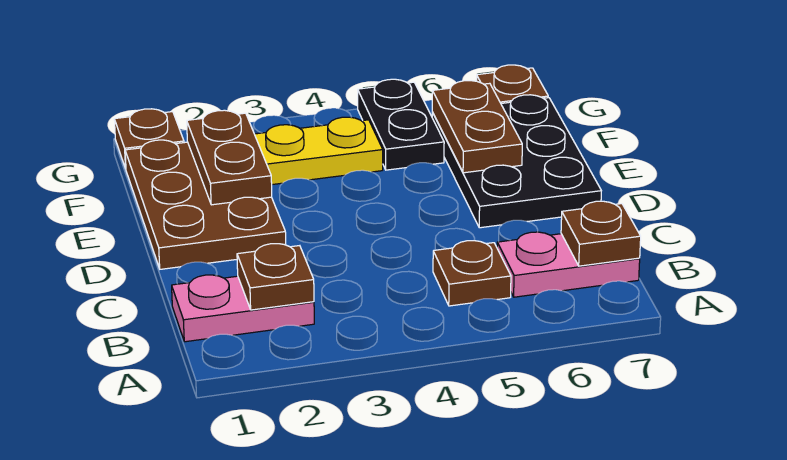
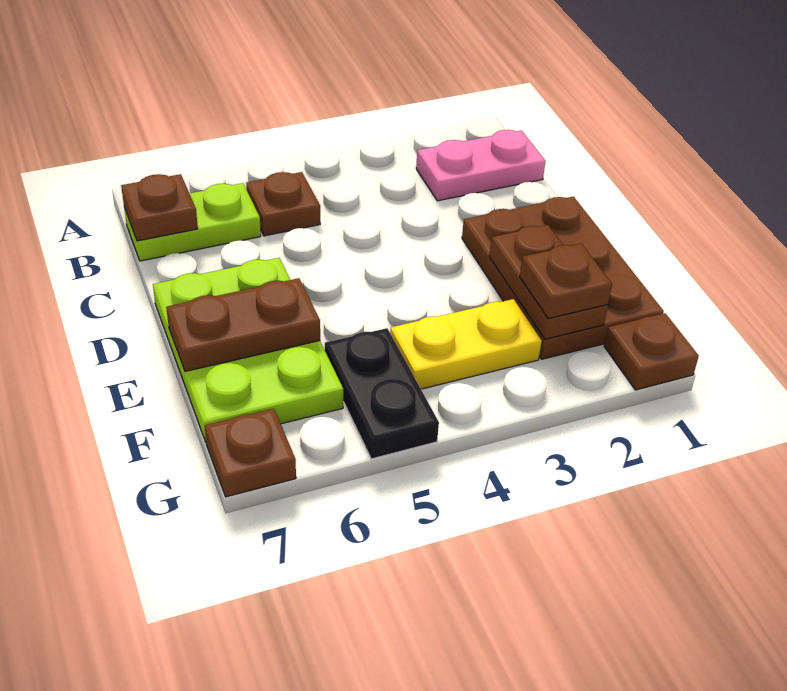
brown plate B2 level 2 -> brown plate F2 level 3
pink plate B6:B7 level 1 -> lime plate B6:B7 level 1
black plate D6:F7 level 1 -> lime plate D6:F7 level 1
brown plate E6:F6 level 2 -> brown plate E6:E7 level 2

